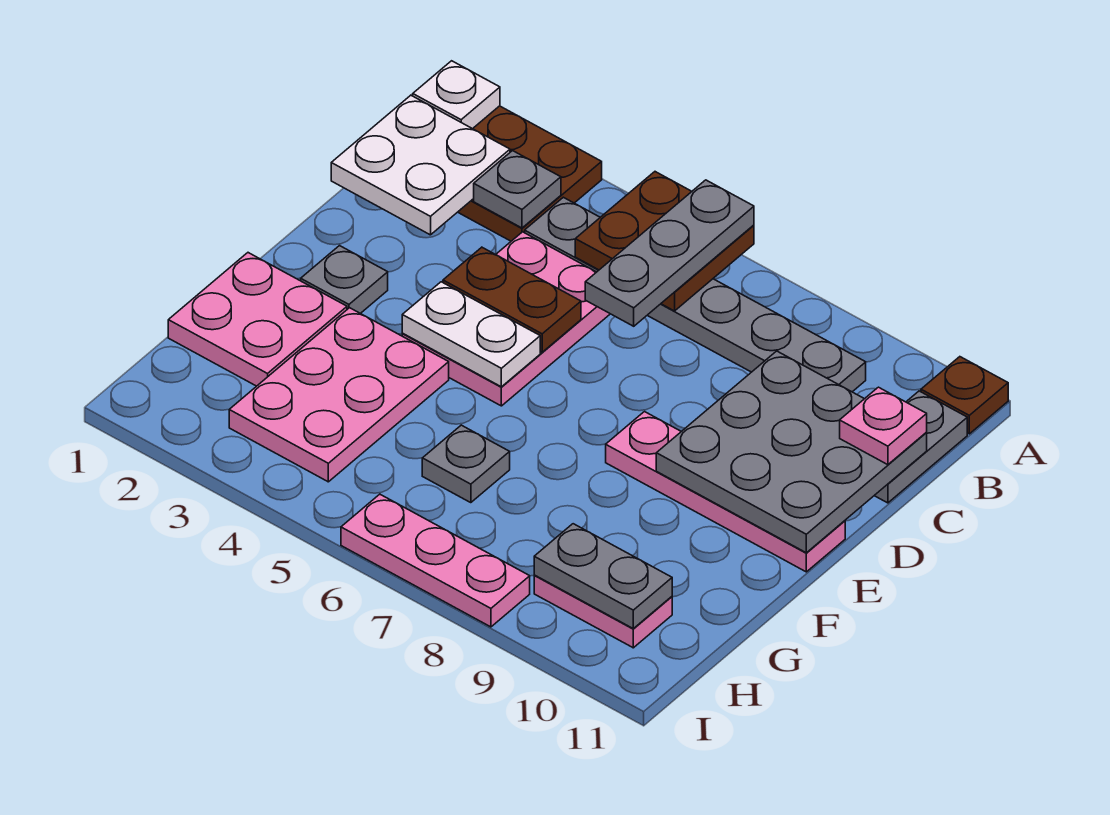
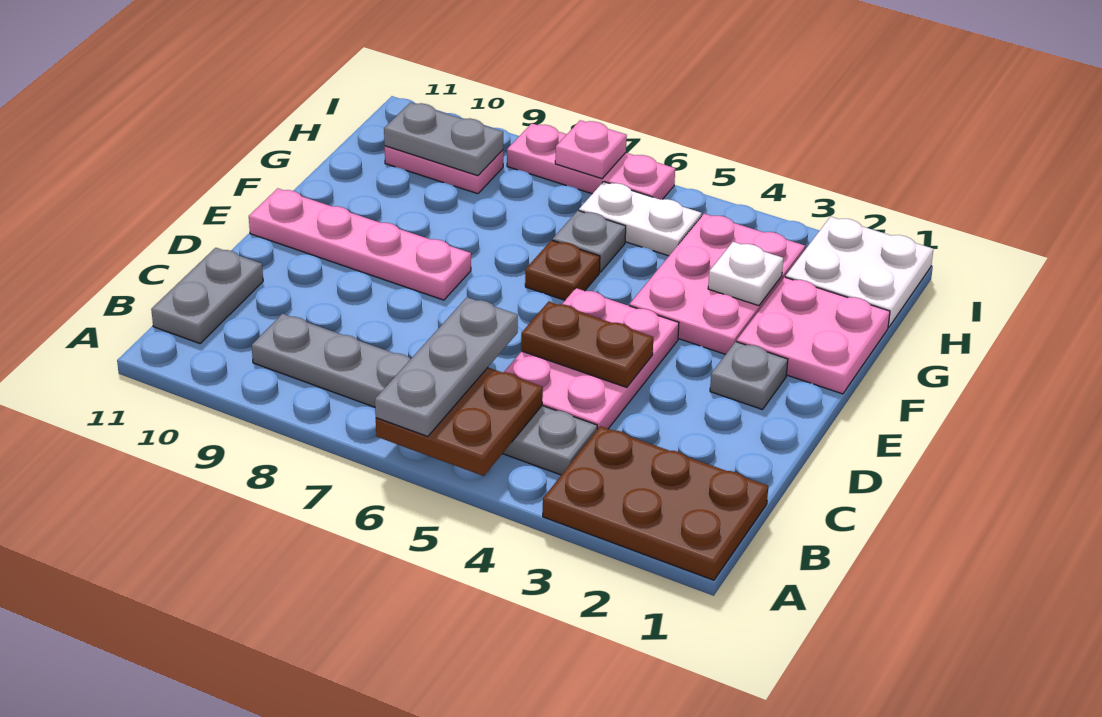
white plate A1 level 2 -> white plate G3 level 2
brown plate A11 level 1 -> brown plate F6 level 1
white plate B1:C2 level 2 -> white plate H1:I2 level 1
grey plate B3 level 2 -> none
grey plate C9:E11 level 2 -> none
pink plate C11 level 3 -> pink plate I7 level 2
white plate E4:E5 level 2 -> white plate H5:H6 level 1

